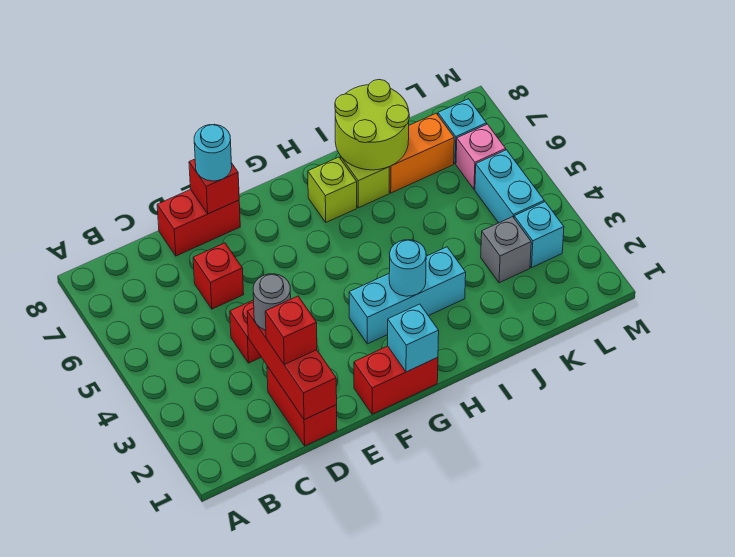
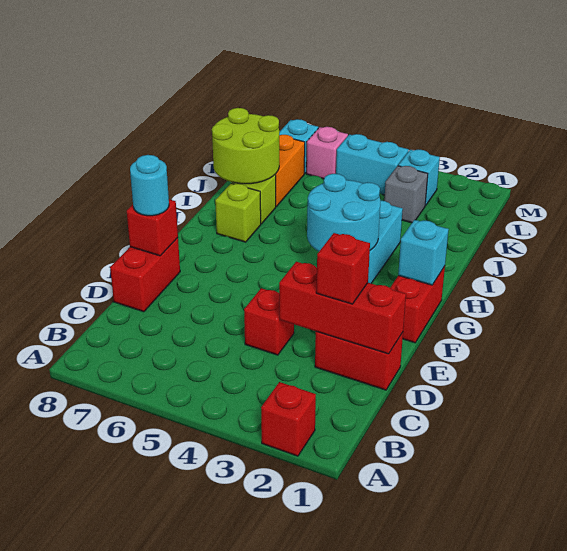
grey round brick D3 level 3 -> none
red brick D6 level 1 -> red brick A2 level 1
cyan round brick H3 level 2 -> cyan round brick G3:H4 level 2

